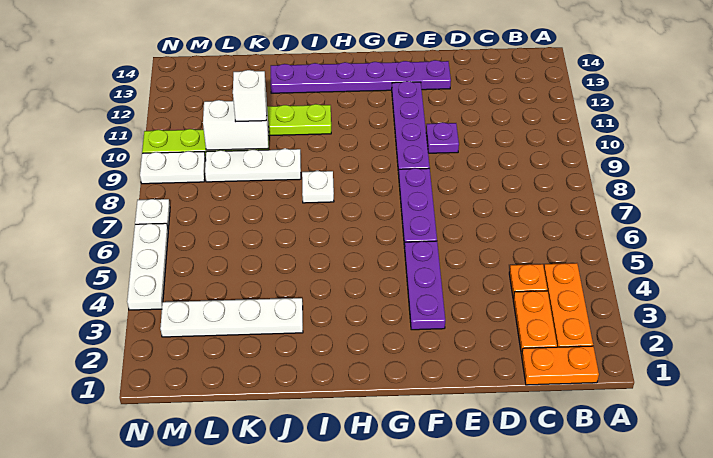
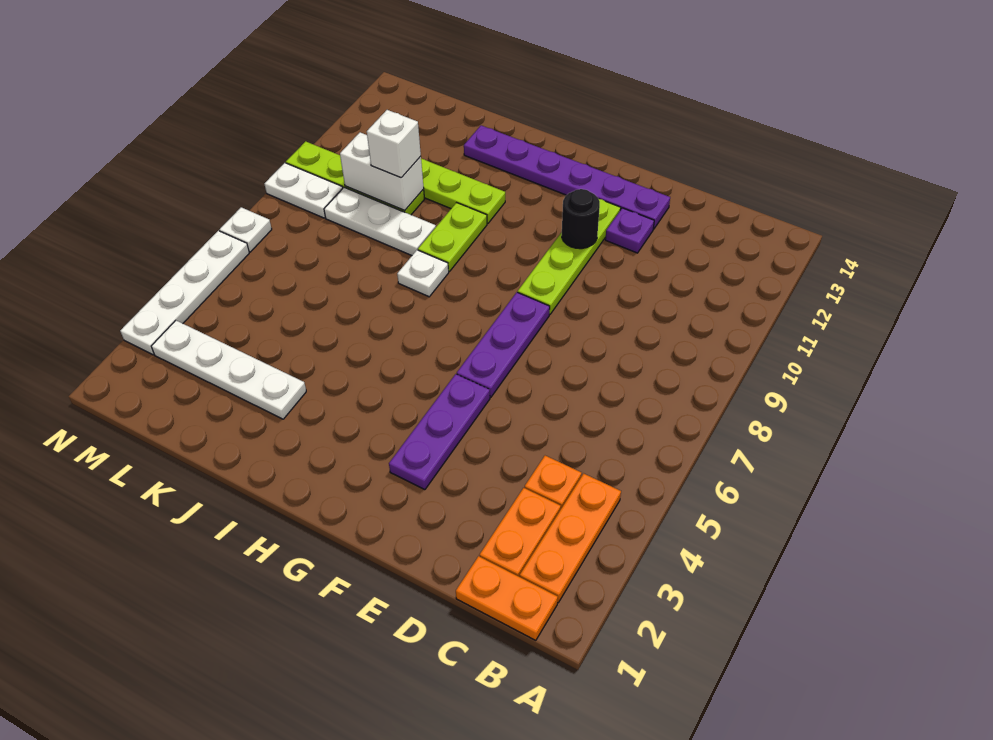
purple plate E10 level 1 -> purple plate E12 level 1
purple plate F9:F12 level 1 -> lime plate F9:F12 level 1
none -> black round brick F11 level 2
none -> lime plate I9:I10 level 1
white plate N4:N6 level 1 -> white plate N3:N6 level 1

